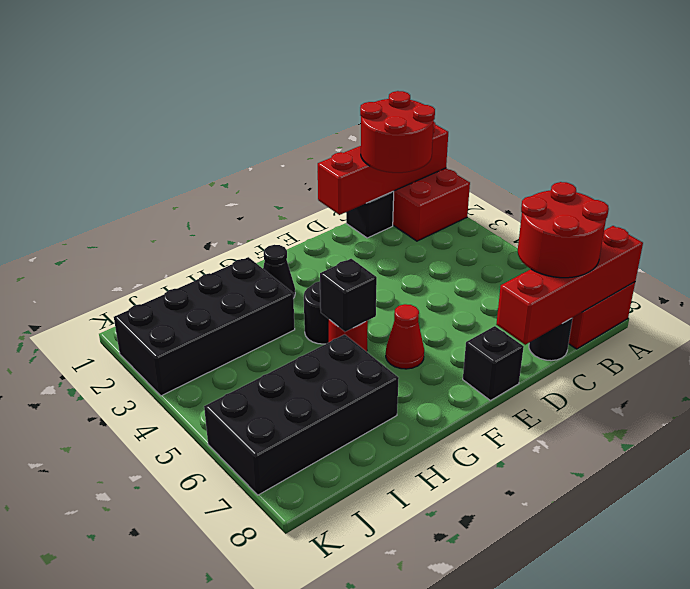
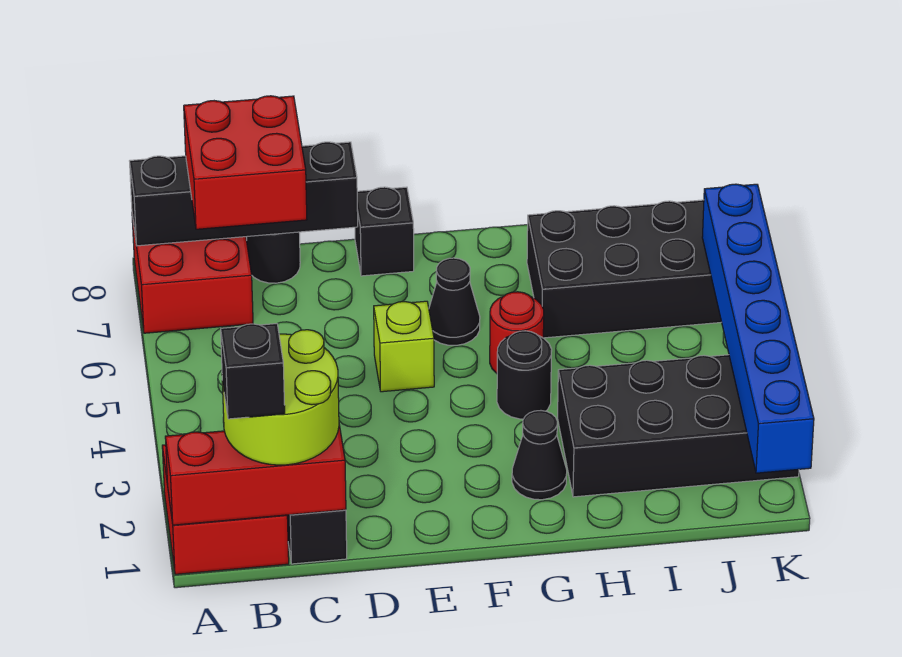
red brick A1:D1 level 2 -> red brick A1:C1 level 2
red brick A8:D8 level 2 -> black brick A8:D8 level 2
red round brick B1:C2 level 3 -> lime round brick B1:C2 level 3
red round brick B7:C8 level 3 -> red brick B7:C8 level 3
none -> lime brick E5 level 1
red cone F6 level 1 -> black cone F6 level 1
black brick G5 level 2 -> black brick B1 level 4
none -> blue brick K1:K6 level 2

